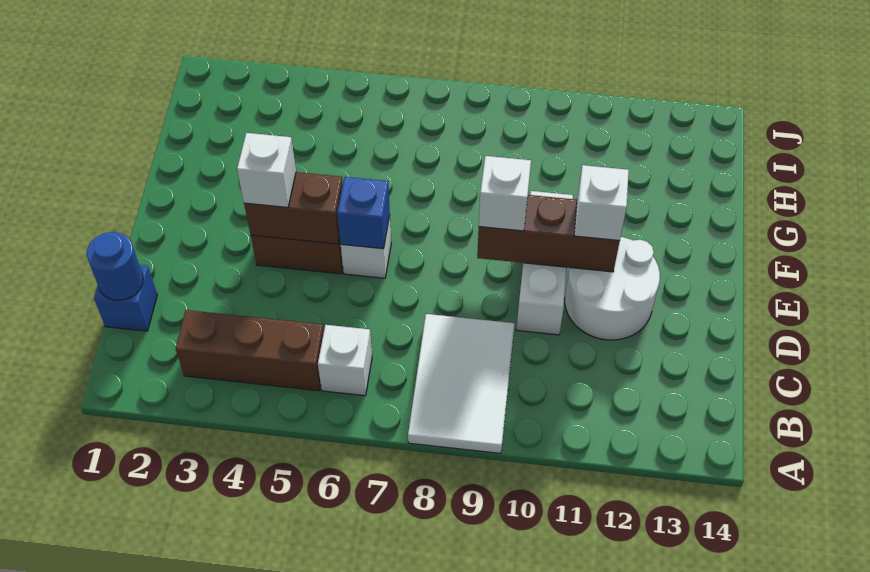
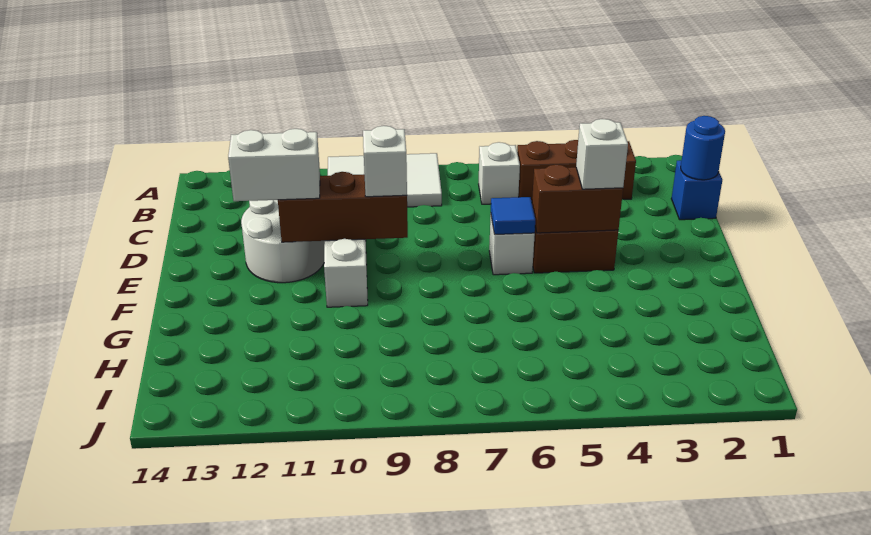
white tile A8:C9 level 1 -> white tile A8:B10 level 1
blue brick E6 level 2 -> blue tile E6 level 2
white brick E11 level 3 -> white brick E11:E12 level 3

